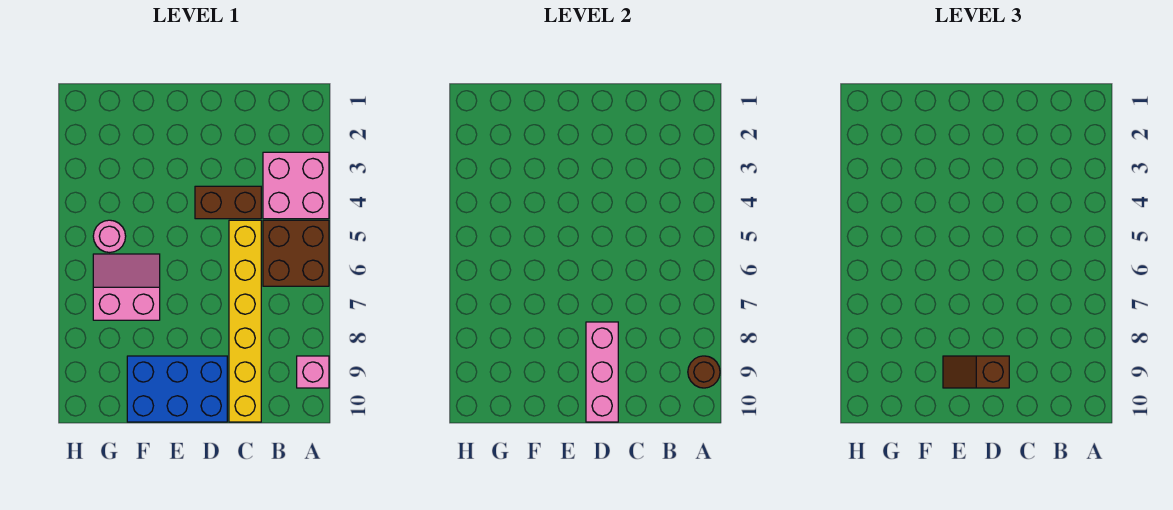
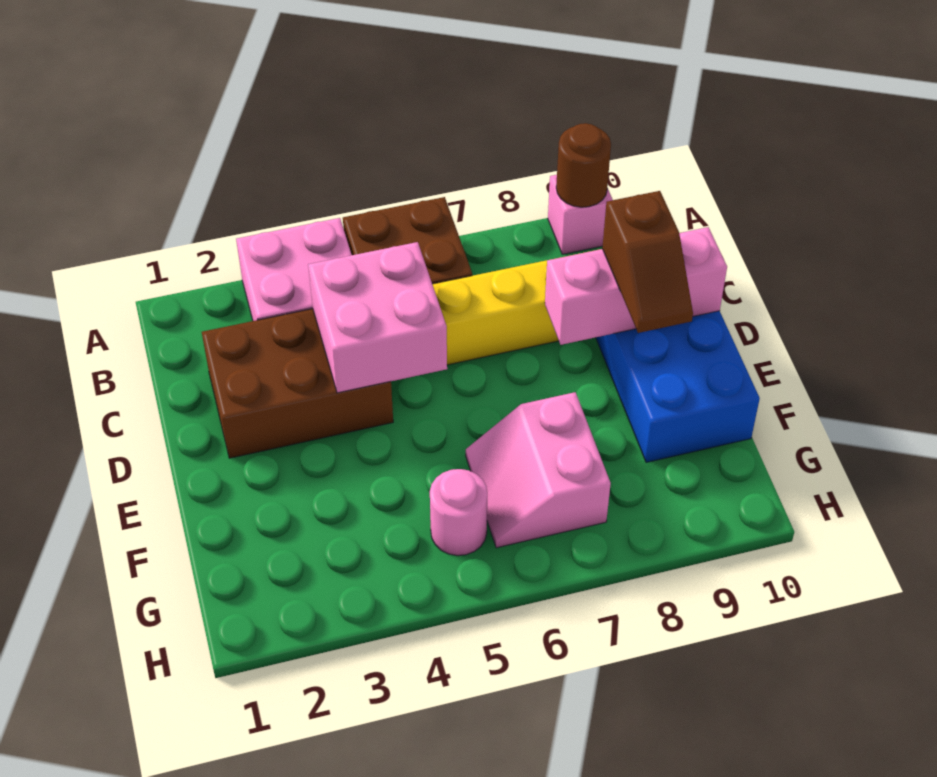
brown brick C4:D4 level 1 -> brown brick C2:D4 level 1
none -> pink brick C4:D5 level 2

